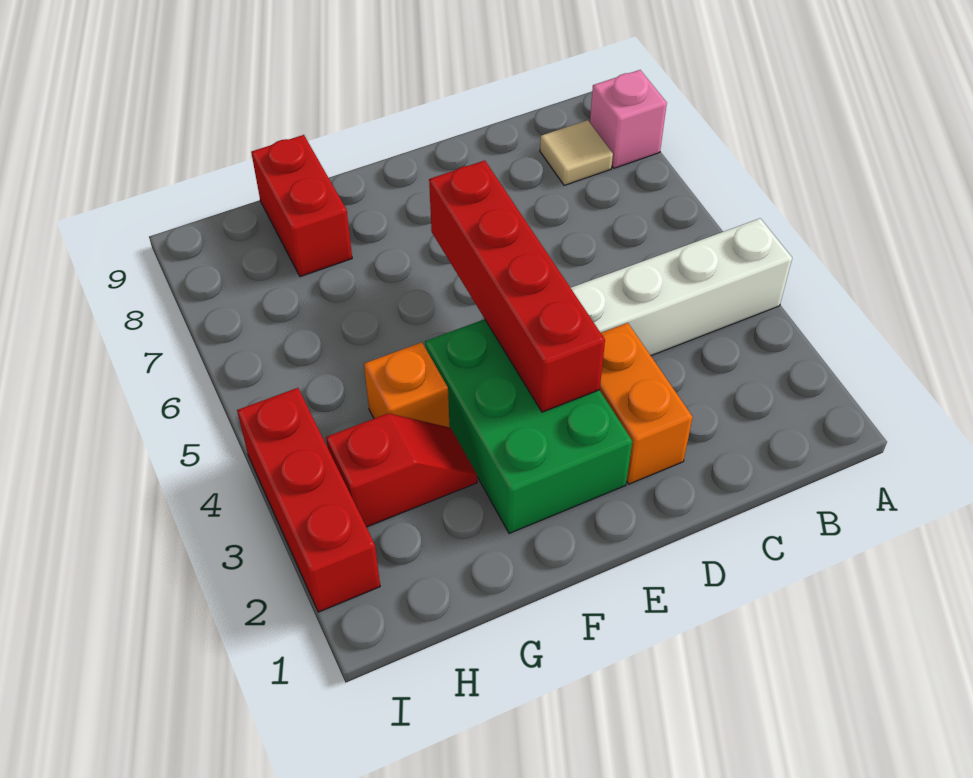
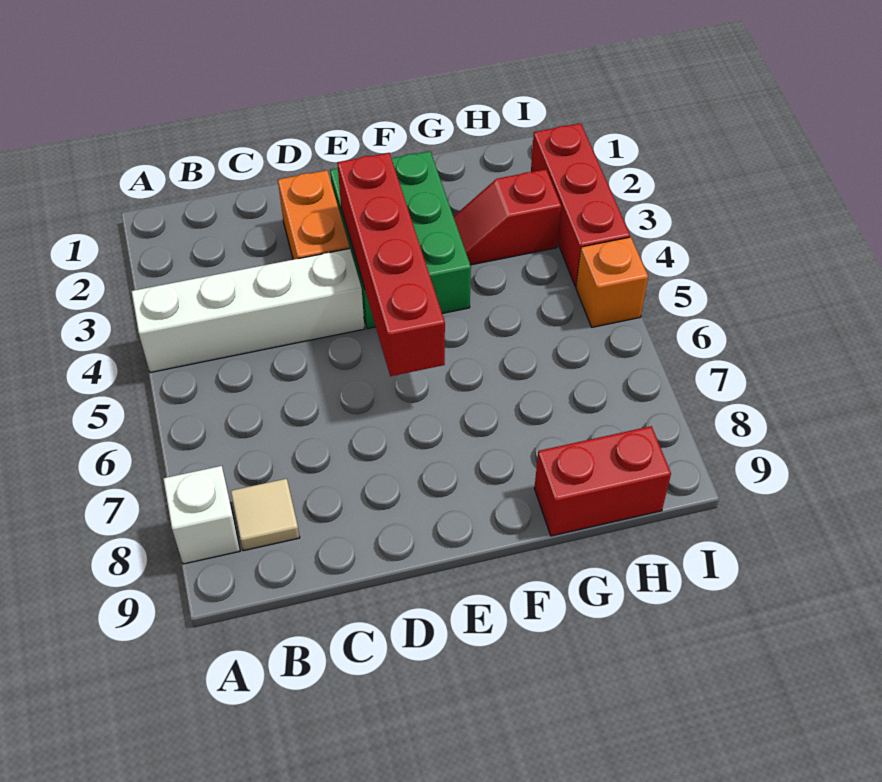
pink brick A8 level 1 -> white brick A8 level 1
orange brick G4 level 1 -> orange brick I5 level 1
red brick G8:G9 level 1 -> red brick G9:H9 level 1

